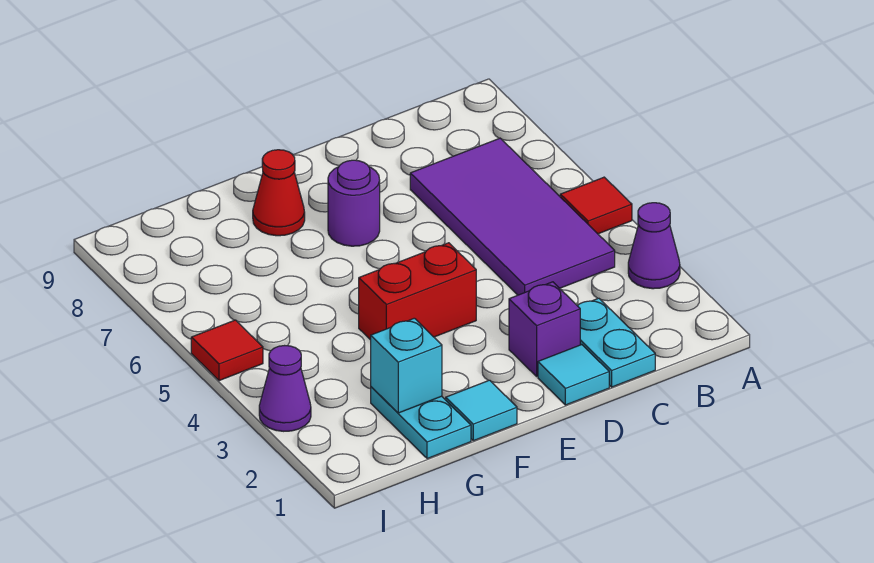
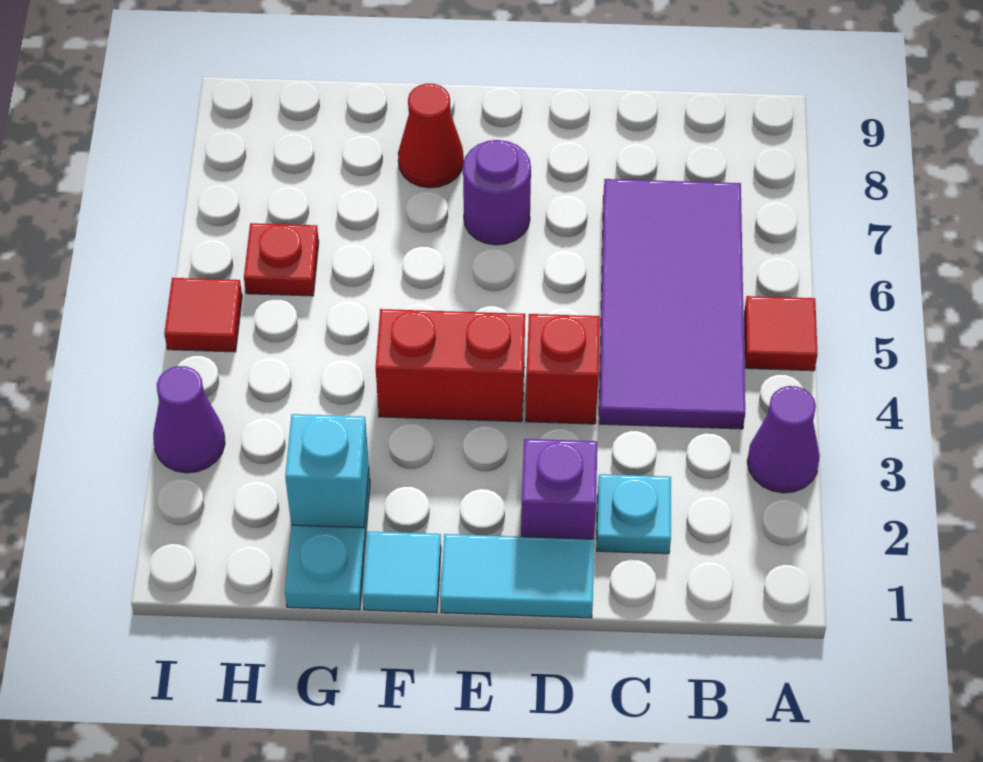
cyan plate C1:C2 level 1 -> cyan plate C2 level 1
cyan tile D1 level 1 -> cyan tile D1:E1 level 1
none -> red brick D4 level 1
none -> red plate H6 level 1

